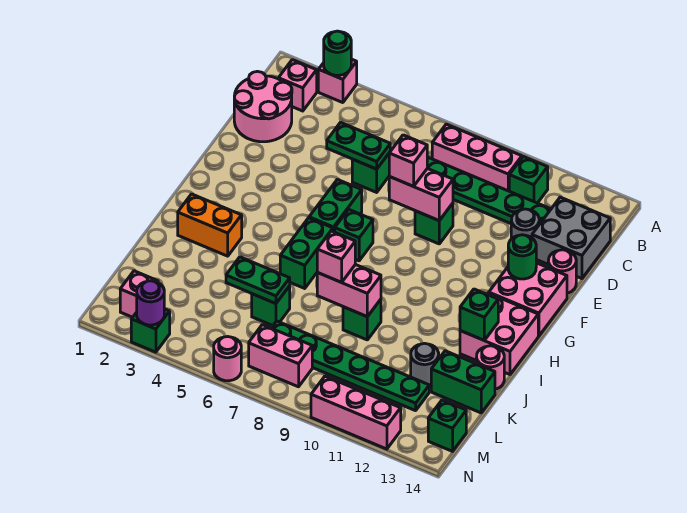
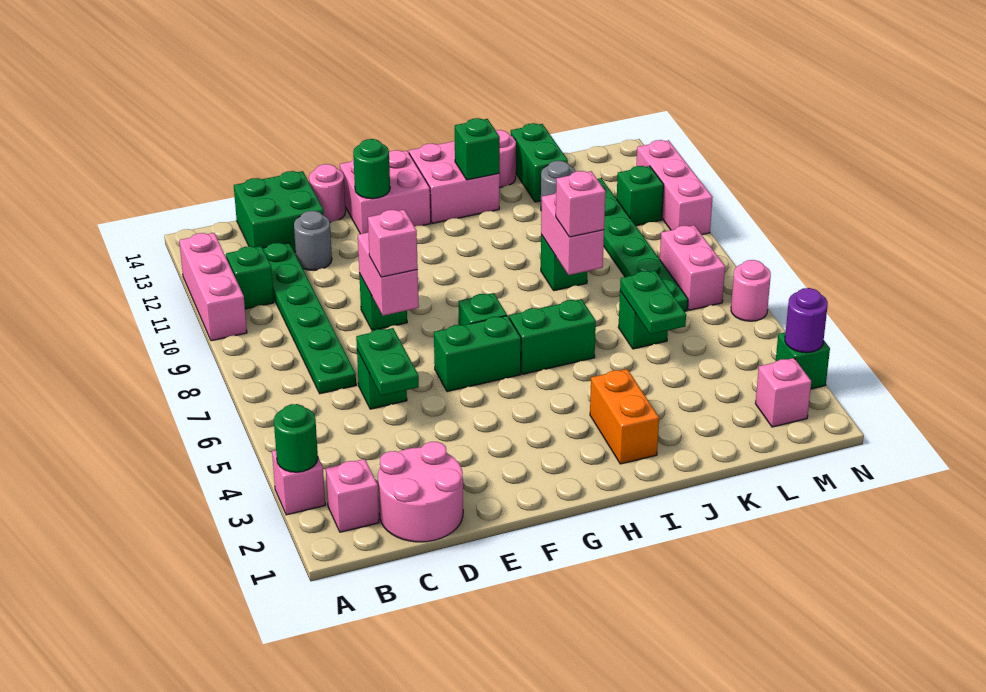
pink brick B8:B10 level 1 -> pink brick A10:A12 level 1
grey brick C13:D14 level 1 -> green brick C13:D14 level 1
green brick M14 level 1 -> green brick M11 level 1

